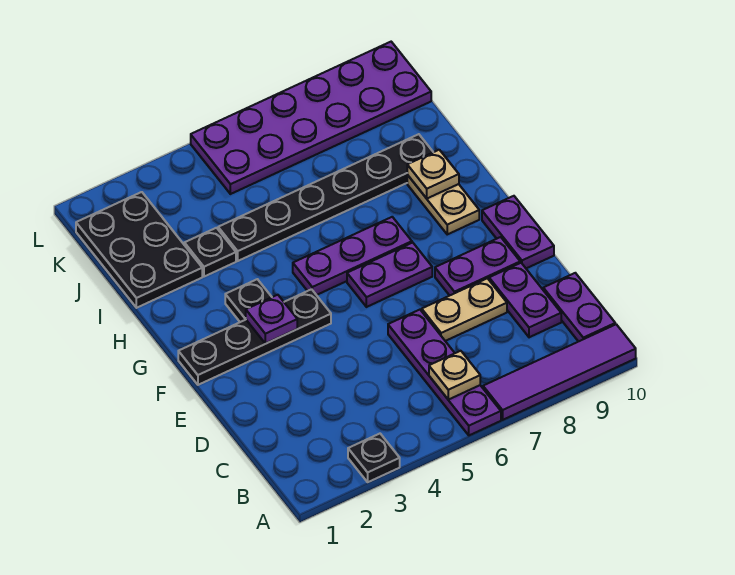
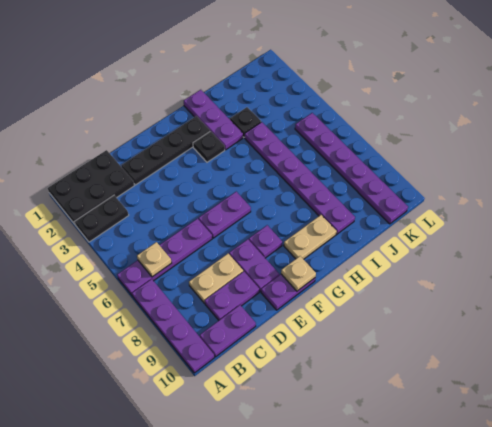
black plate A3 level 1 -> black plate A3:B3 level 1
purple tile A7:A10 level 1 -> purple plate A7:A10 level 1
tan plate D7:D8 level 1 -> tan plate C8:D8 level 1
black plate F1:F4 level 1 -> black plate D2:G2 level 1
purple plate F3 level 2 -> purple plate F8 level 1
purple plate F6:F7 level 1 -> purple plate E6:F6 level 1
purple plate G5:G7 level 1 -> purple plate H1:H3 level 1
tan plate H9 level 2 -> tan plate F10 level 2
black plate I1:K2 level 1 -> black plate A1:C2 level 1
black plate I4:I9 level 1 -> purple plate I4:I9 level 1
purple plate K5:L10 level 1 -> purple plate K5:K10 level 1

